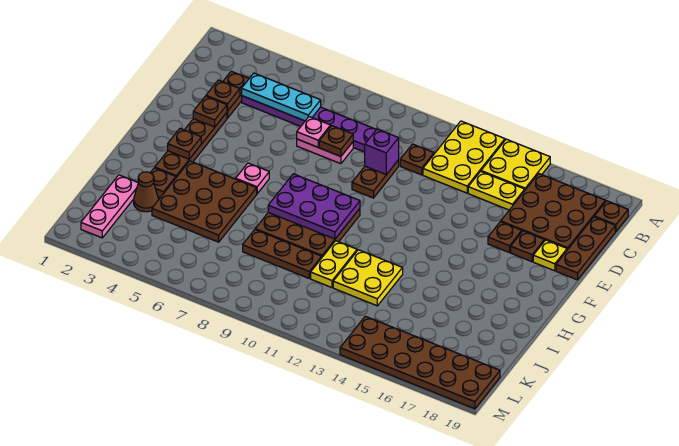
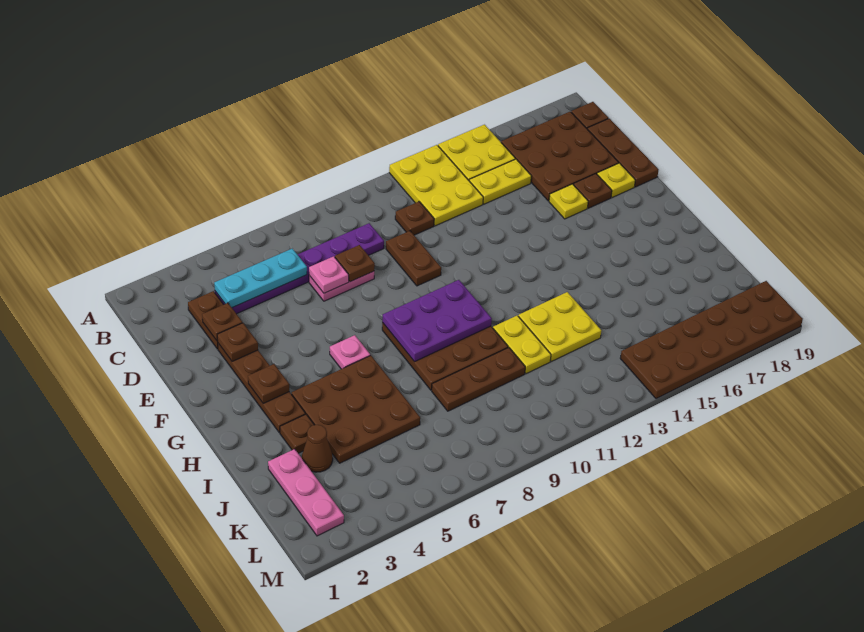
purple brick D10 level 2 -> none
brown plate E16 level 1 -> yellow plate E16 level 1

